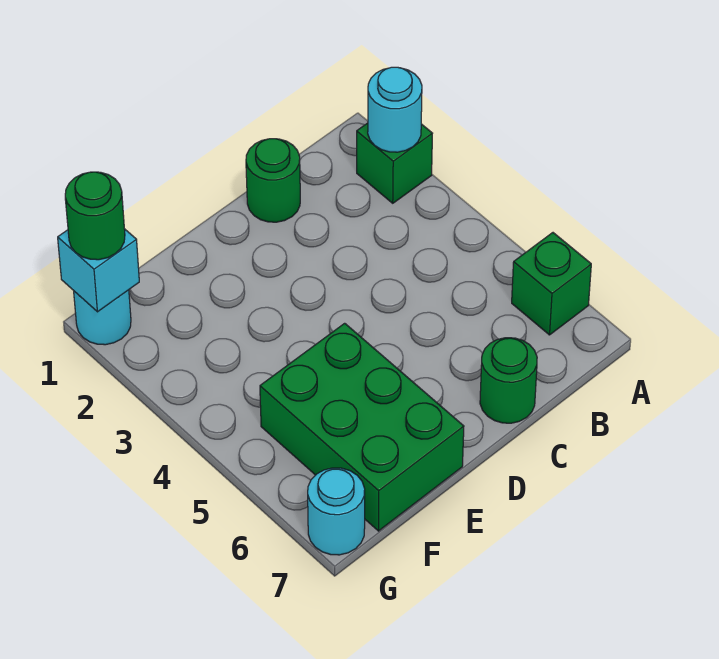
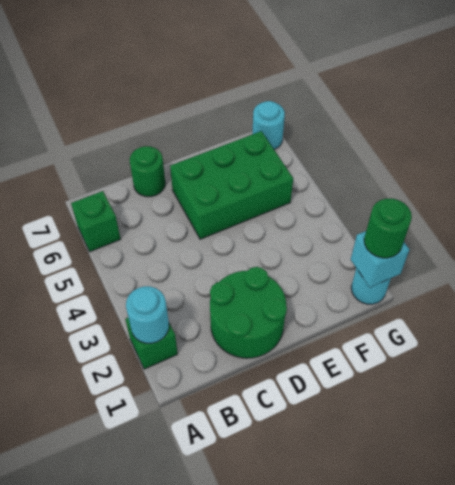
green round brick C1 level 1 -> green round brick C1:D2 level 1
green brick E5:F7 level 1 -> green brick D5:F6 level 1

